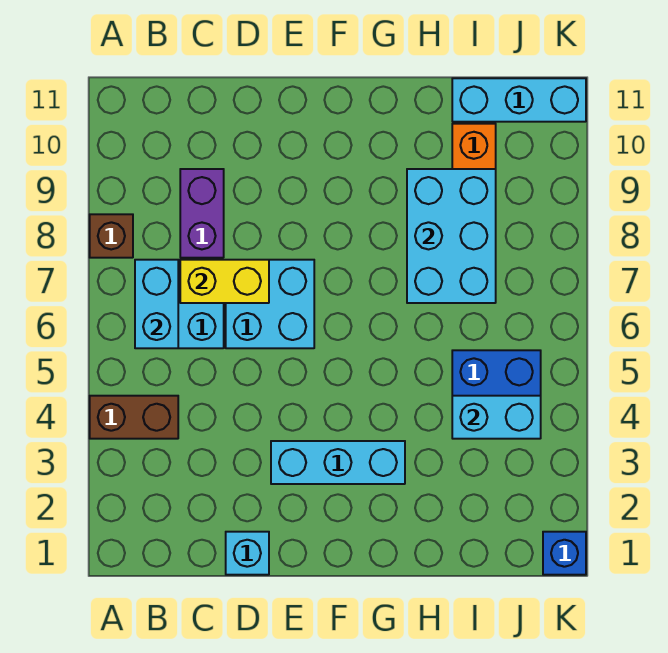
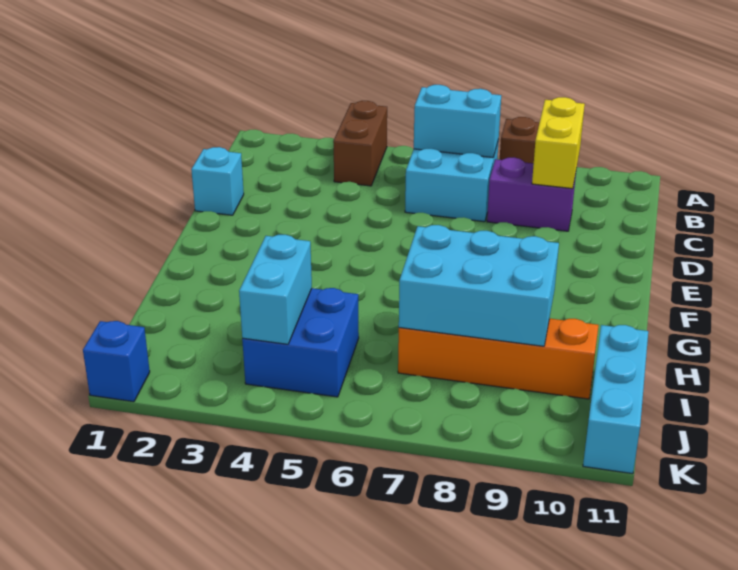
yellow brick C7:D7 level 2 -> yellow brick B9:C9 level 2
cyan brick D6:E7 level 1 -> none
cyan brick E3:G3 level 1 -> none

